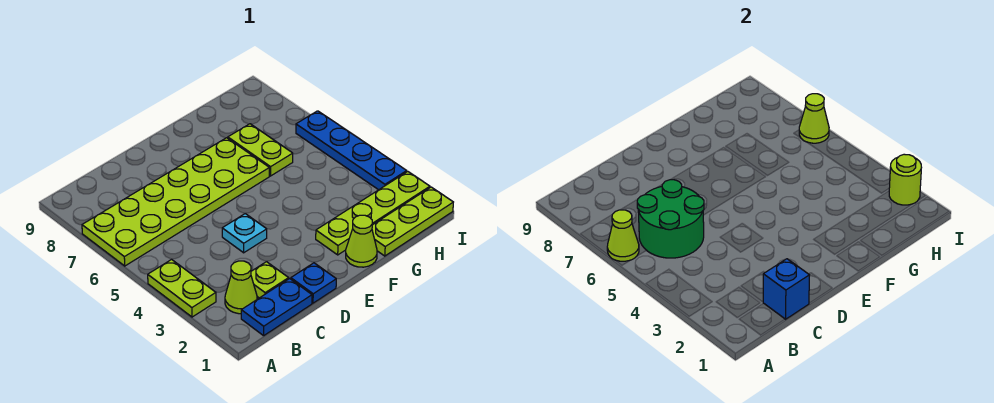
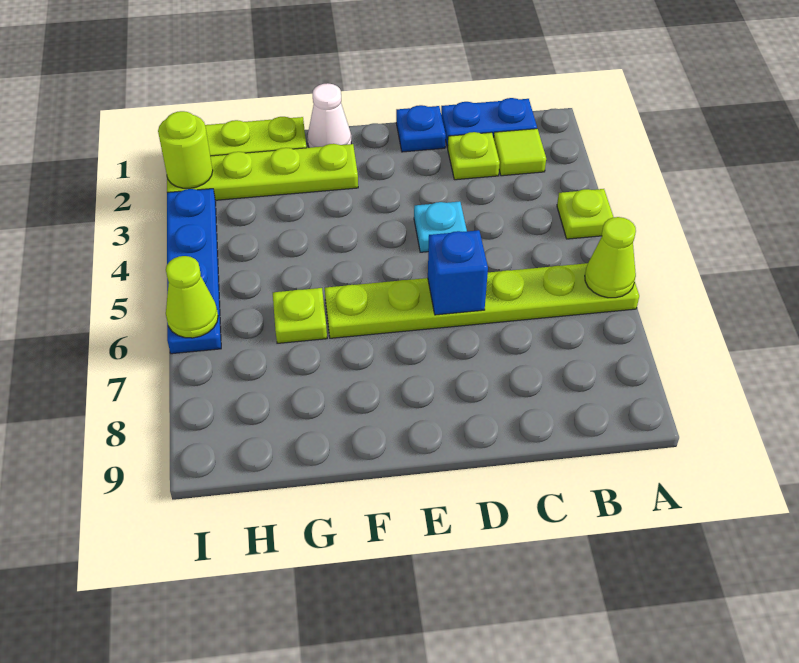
lime plate A3:A4 level 1 -> lime plate A4 level 1
lime plate A6:F7 level 1 -> lime plate A6:F6 level 1
lime cone B2 level 1 -> lime tile B2 level 1
green round brick B5:C6 level 2 -> none
blue brick C1 level 2 -> blue brick D6 level 2
lime cone F1 level 1 -> white cone F1 level 1
lime plate G6:G7 level 1 -> lime plate G6 level 1

